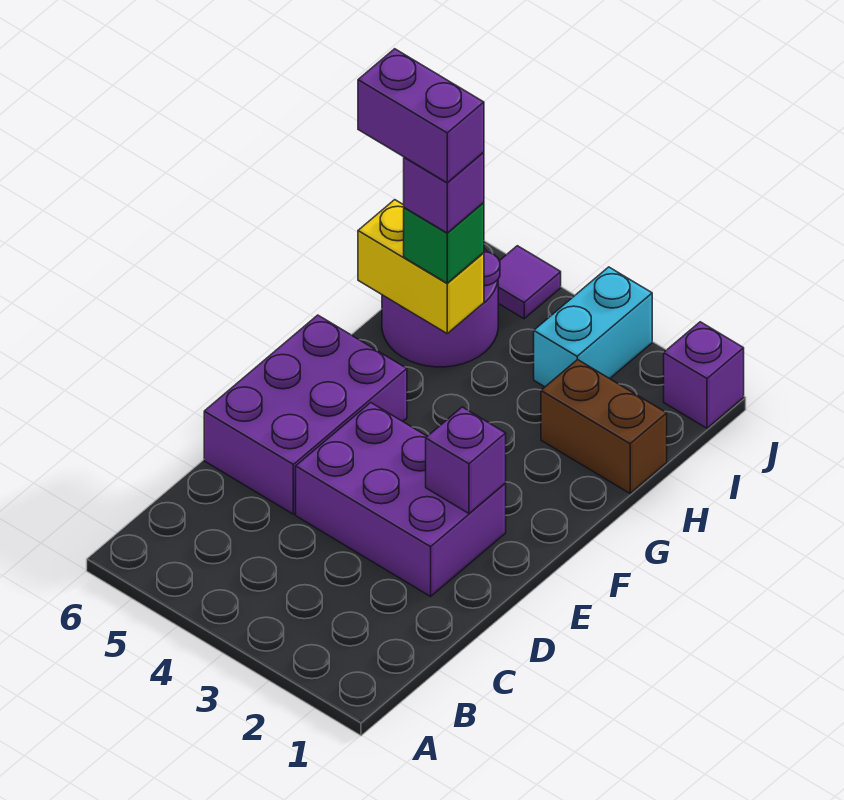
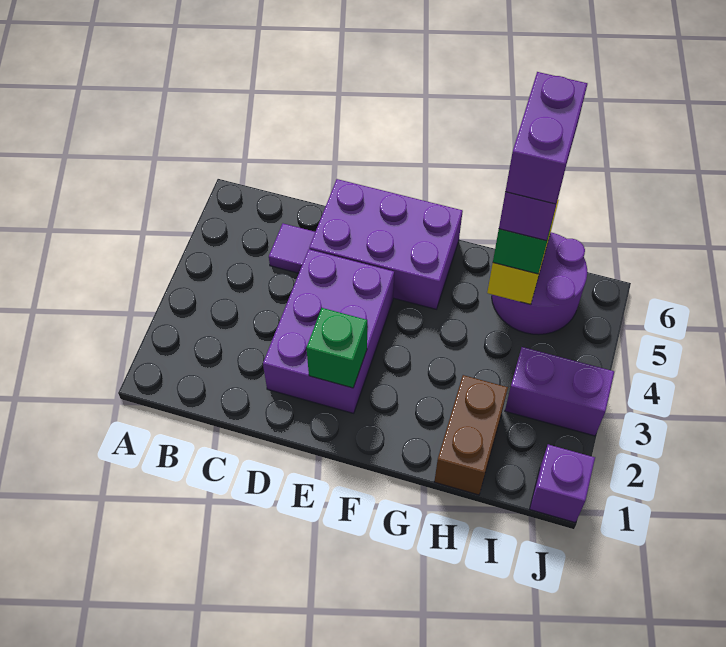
purple brick E2 level 2 -> green brick E2 level 2
cyan brick I3:J3 level 1 -> purple brick I3:J3 level 1
purple tile J5 level 1 -> purple tile C5 level 1

